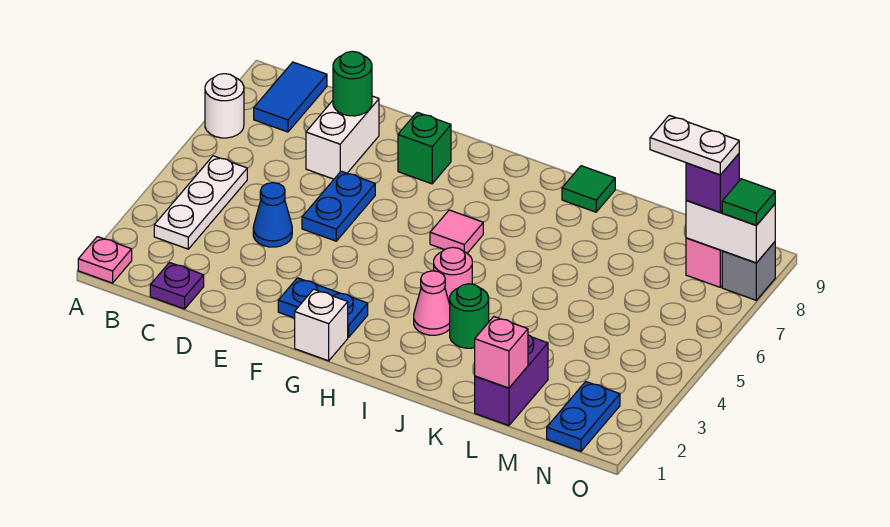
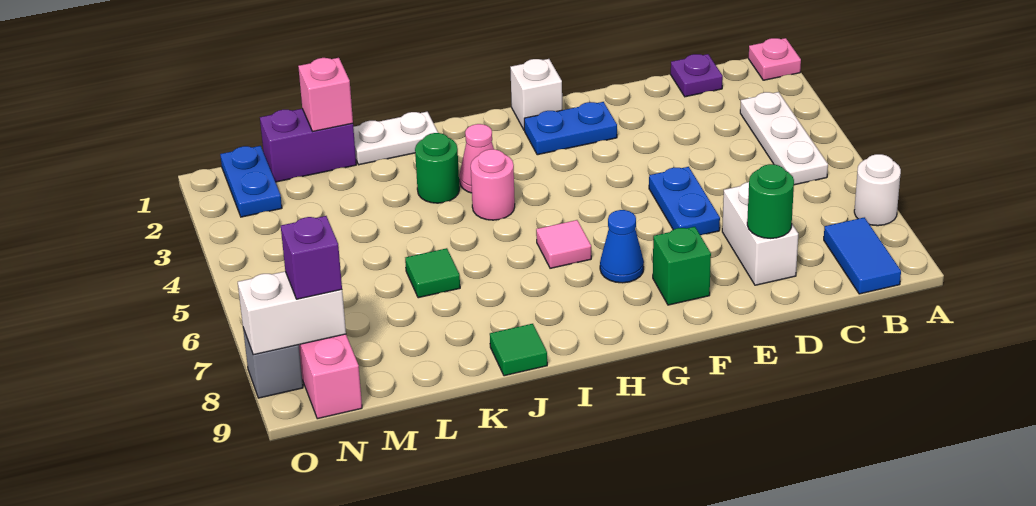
blue cone D4 level 1 -> blue cone G7 level 1
purple brick L1:L2 level 1 -> purple brick L1:M1 level 1
white plate M8:N8 level 4 -> white plate J1:K1 level 1
green tile O8 level 3 -> green tile K6 level 1

